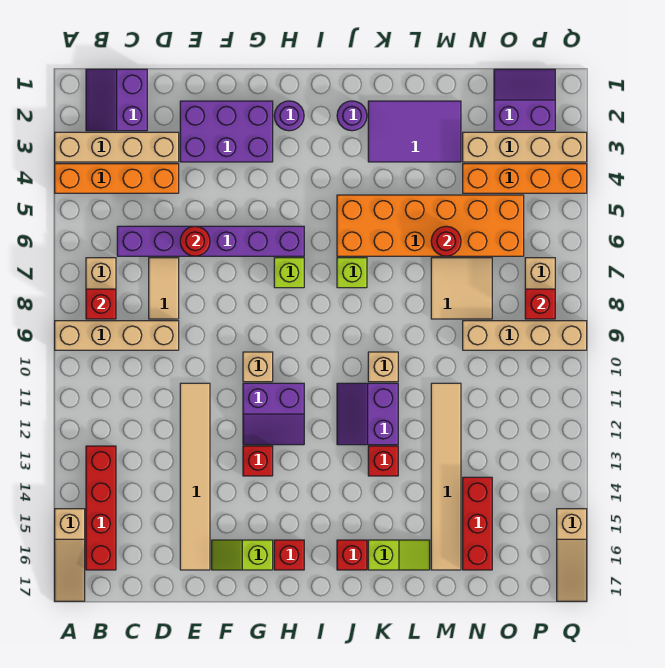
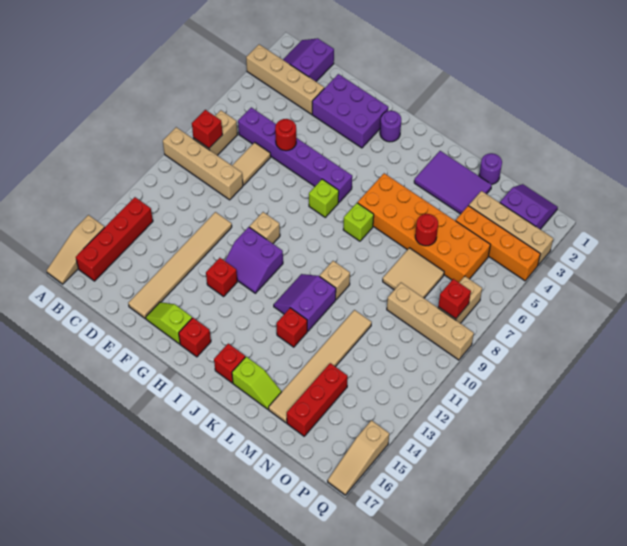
orange brick A4:D4 level 1 -> none
purple round brick J2 level 1 -> purple round brick M1 level 1

